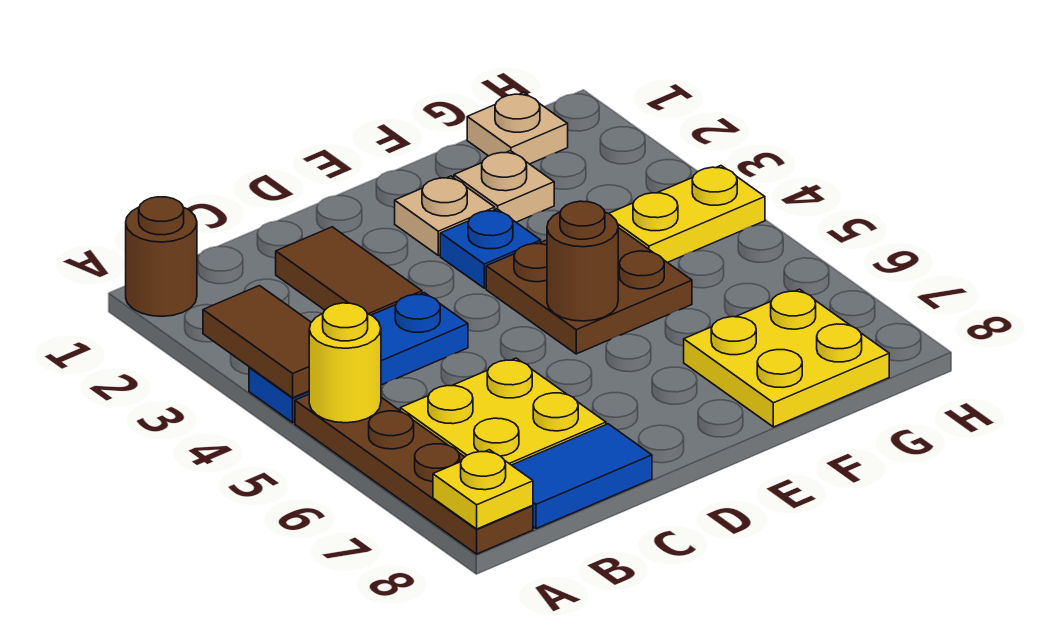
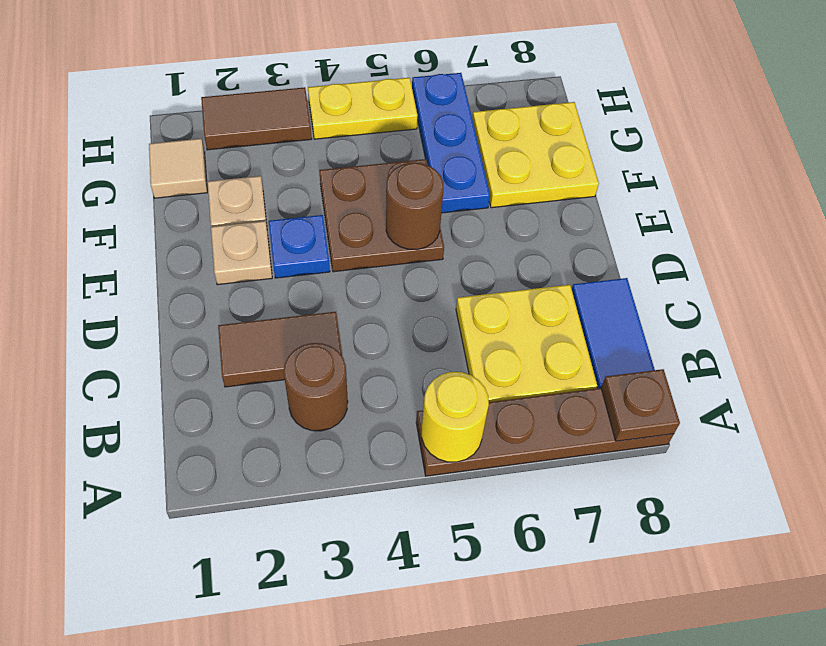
brown round brick A1 level 1 -> brown round brick B3 level 1
brown tile A3:A4 level 2 -> brown tile H2:H3 level 1
blue plate A4:C4 level 1 -> blue plate F6:H6 level 1
yellow plate A8 level 2 -> brown plate A8 level 2
tan plate G1 level 1 -> tan tile G1 level 1
yellow plate G4:H4 level 1 -> yellow plate H4:H5 level 1

